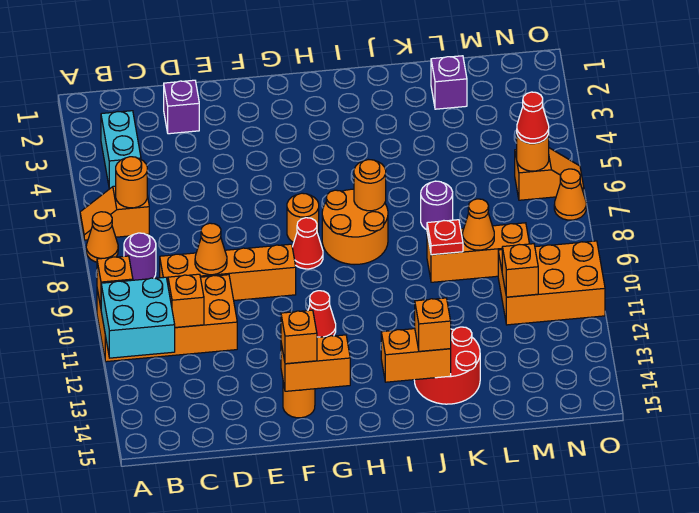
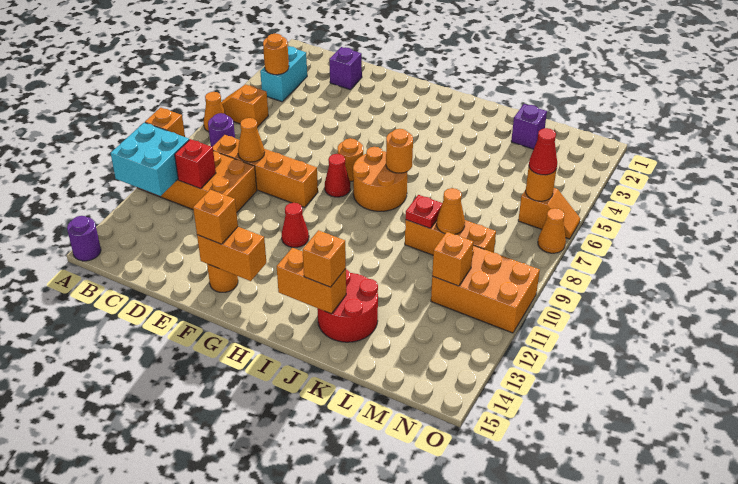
orange round brick B6 level 2 -> orange round brick B4 level 2
orange brick C11 level 2 -> red brick C11 level 2
purple round brick K7 level 1 -> purple round brick A15 level 1

